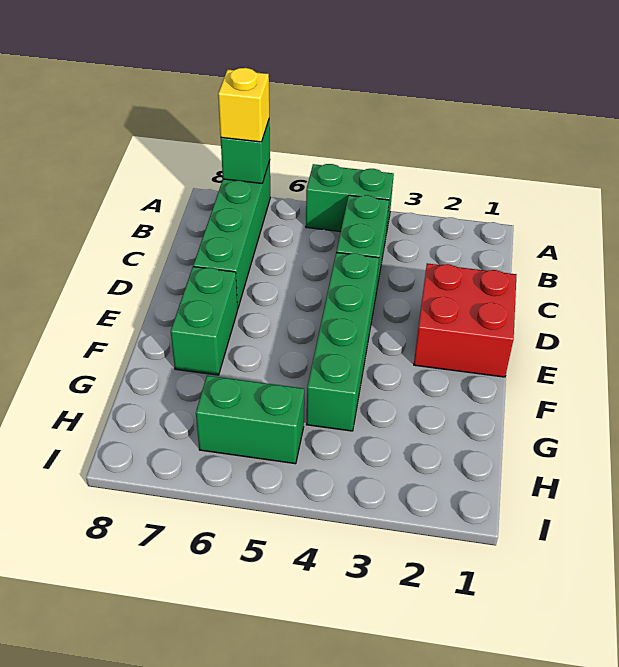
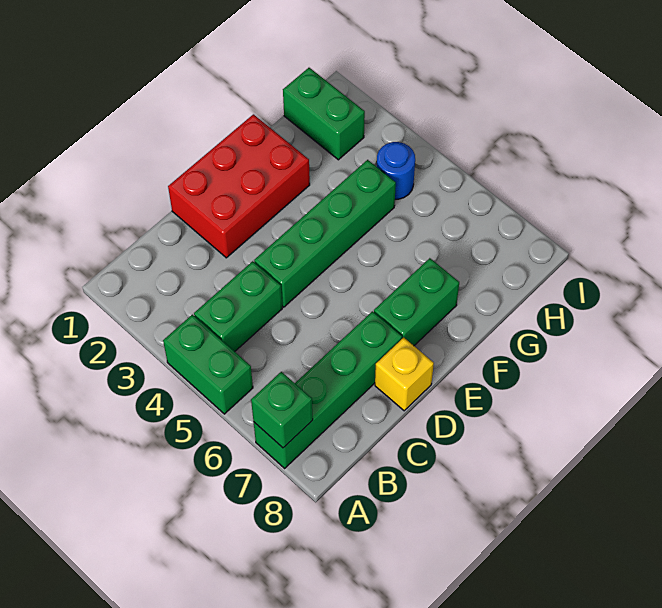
yellow brick A7 level 3 -> yellow brick D8 level 1
red brick D1:E2 level 1 -> red brick D1:F2 level 1
none -> blue round brick H4 level 1
green brick H5:H6 level 1 -> green brick H1:H2 level 1

